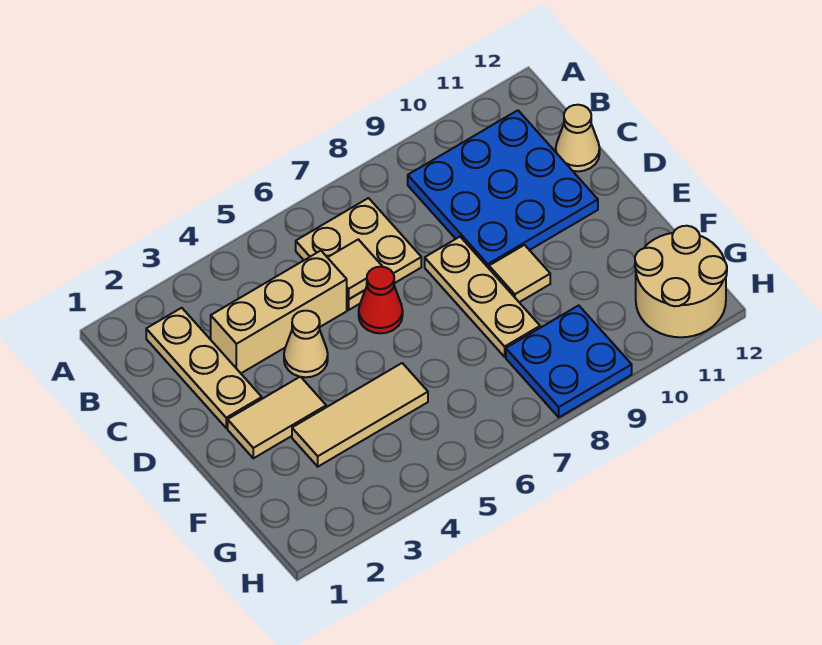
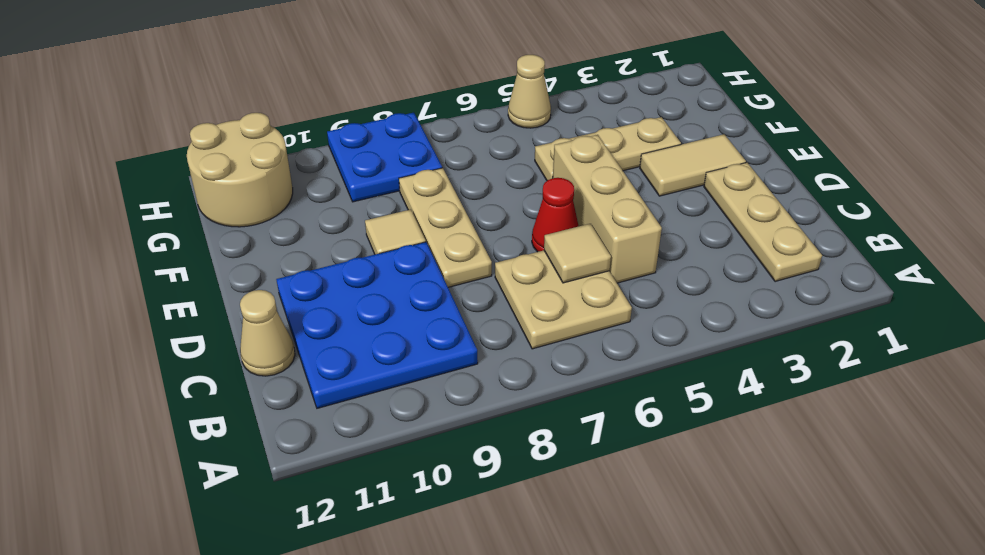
tan brick C3:C5 level 1 -> tan brick C5:E5 level 1
tan cone D4 level 1 -> tan cone H5 level 1
tan tile F3:F5 level 1 -> tan plate F3:F5 level 1

